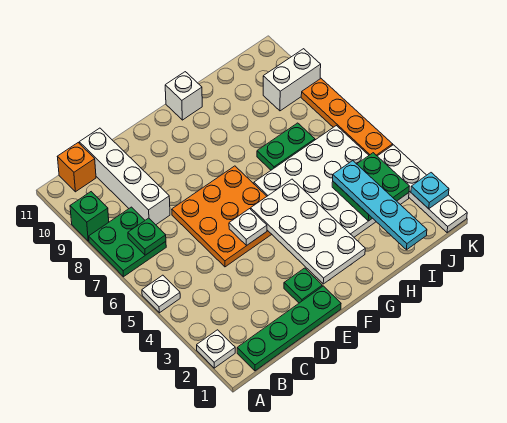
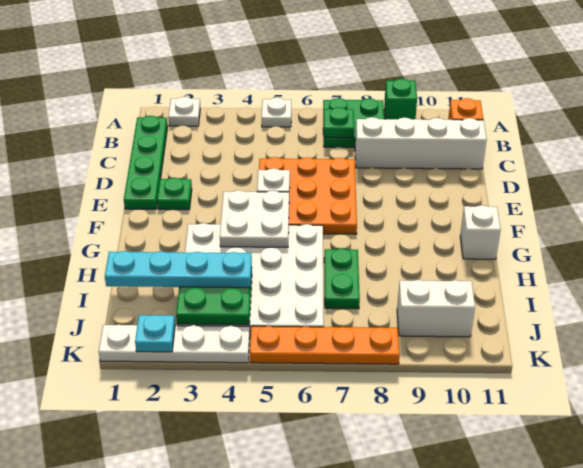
white plate F2:G5 level 2 -> white plate F4:G5 level 2
white brick J9:K9 level 1 -> white brick J9:J10 level 1

